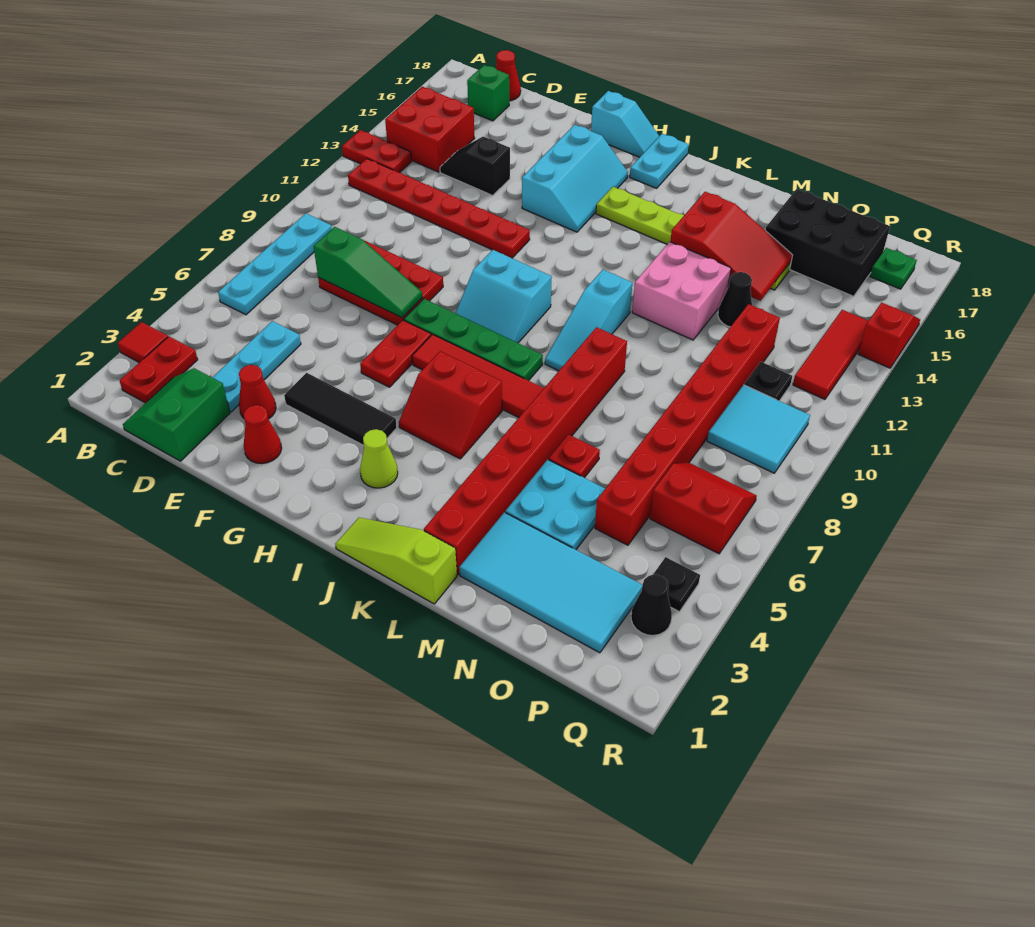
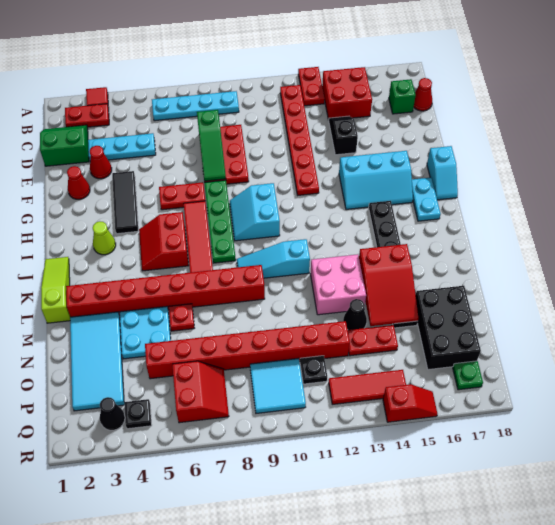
lime plate I15:N15 level 1 -> black plate I15:N15 level 1
cyan plate I17:I18 level 1 -> cyan plate H17:I17 level 1
none -> red plate O13:O14 level 1

